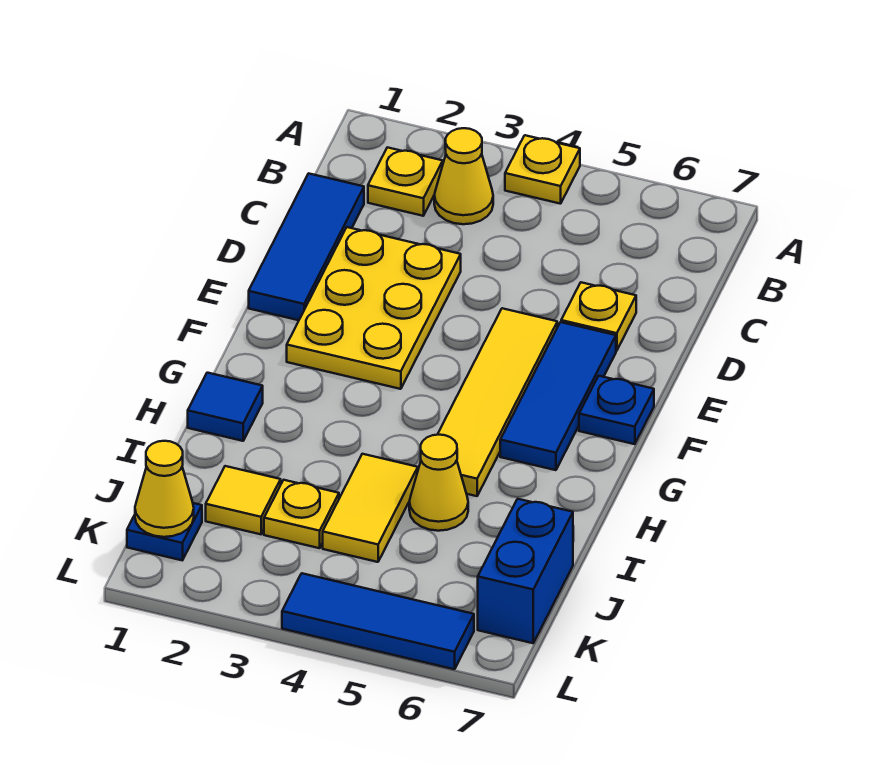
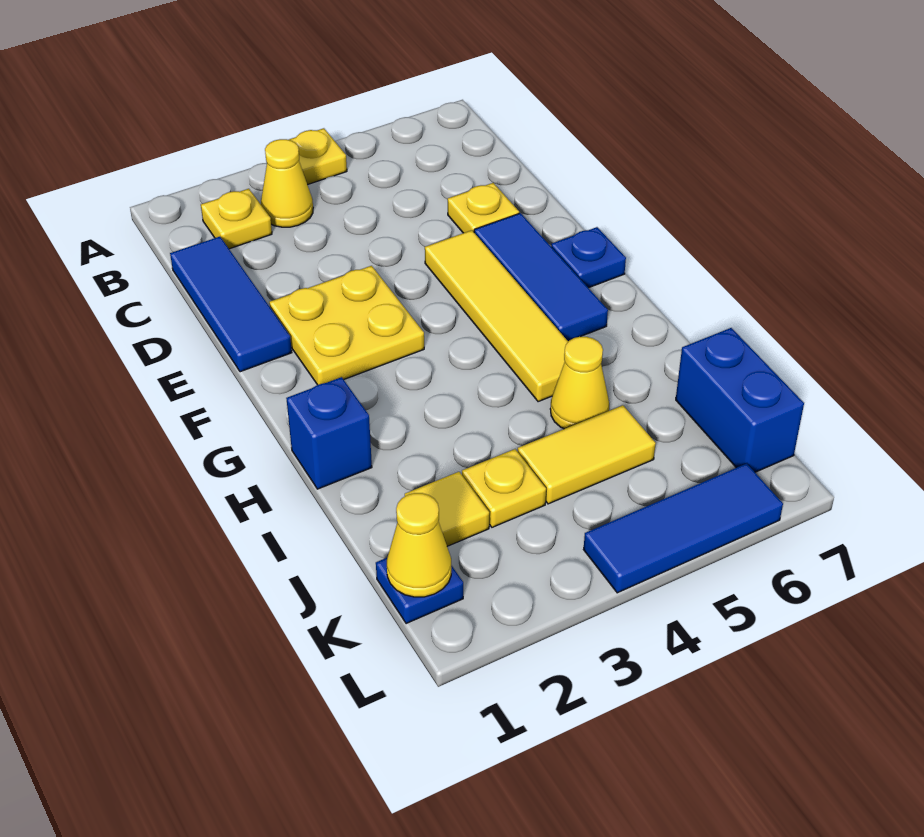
yellow plate D2:F3 level 1 -> yellow plate E2:F3 level 1
blue tile H1 level 1 -> blue brick H1 level 1
yellow tile I4:J4 level 1 -> yellow tile J4:J5 level 1

